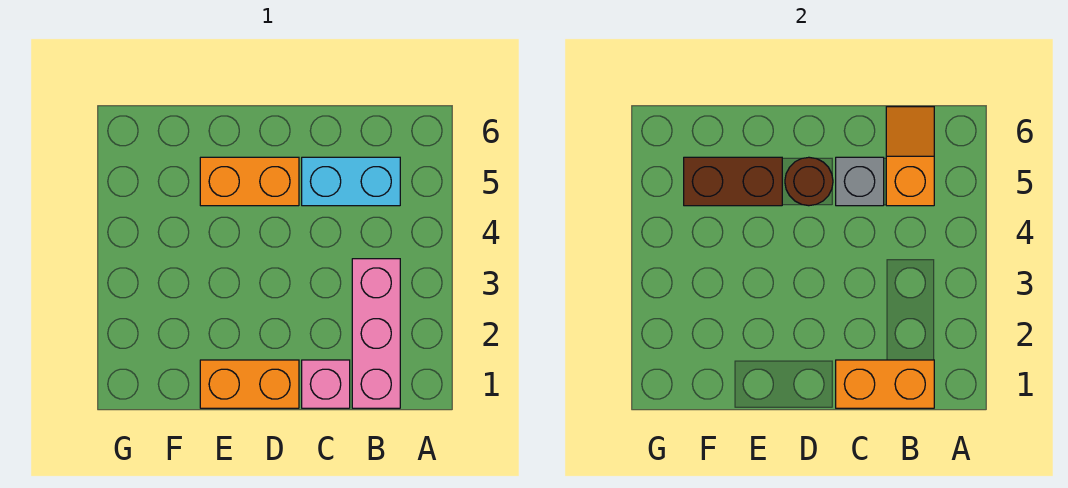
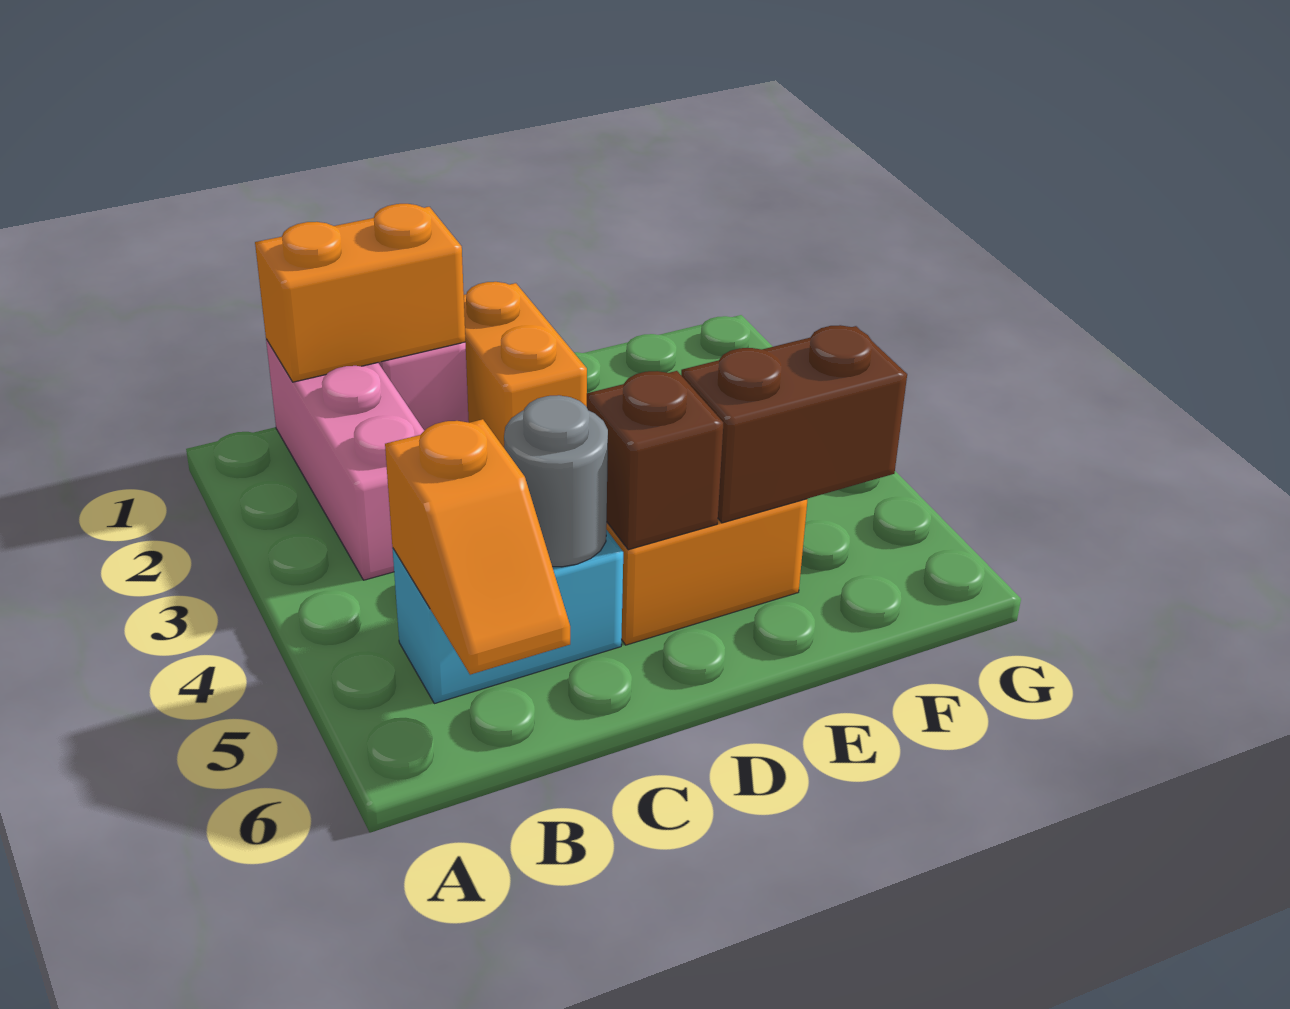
grey brick C5 level 2 -> grey round brick C5 level 2
orange brick D1:E1 level 1 -> orange brick D1:D2 level 1
brown round brick D5 level 2 -> brown brick D5 level 2

